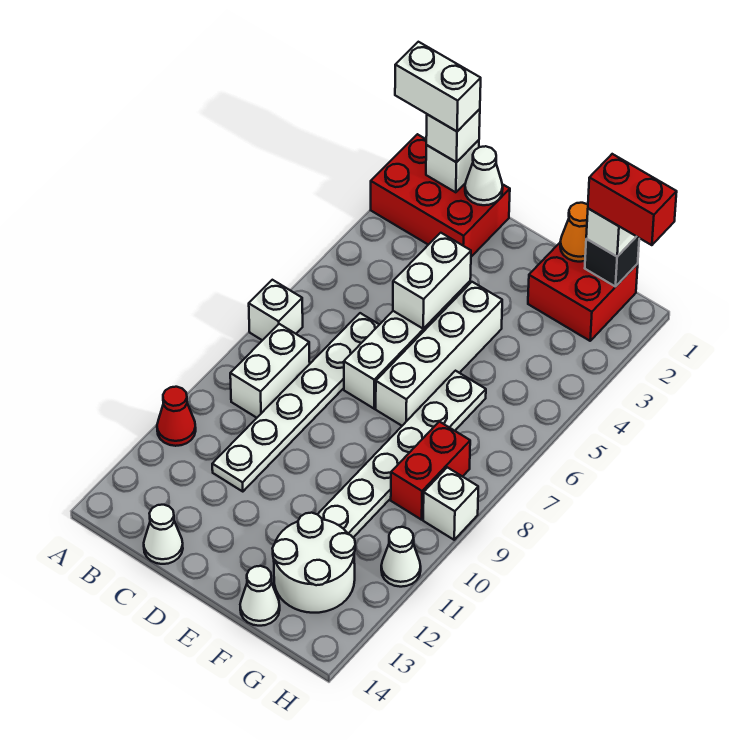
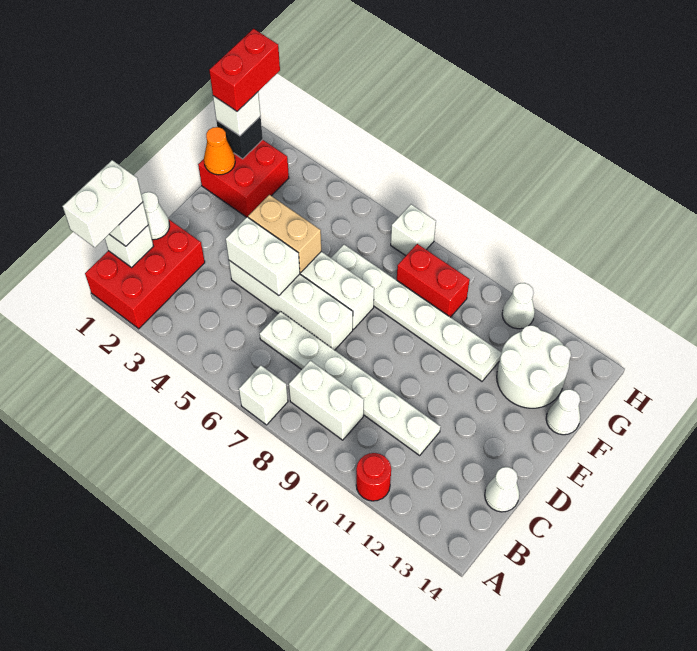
red cone A11 level 1 -> red round brick A11 level 1
none -> tan brick E4:E5 level 2
white brick H9 level 1 -> white brick H7 level 1

